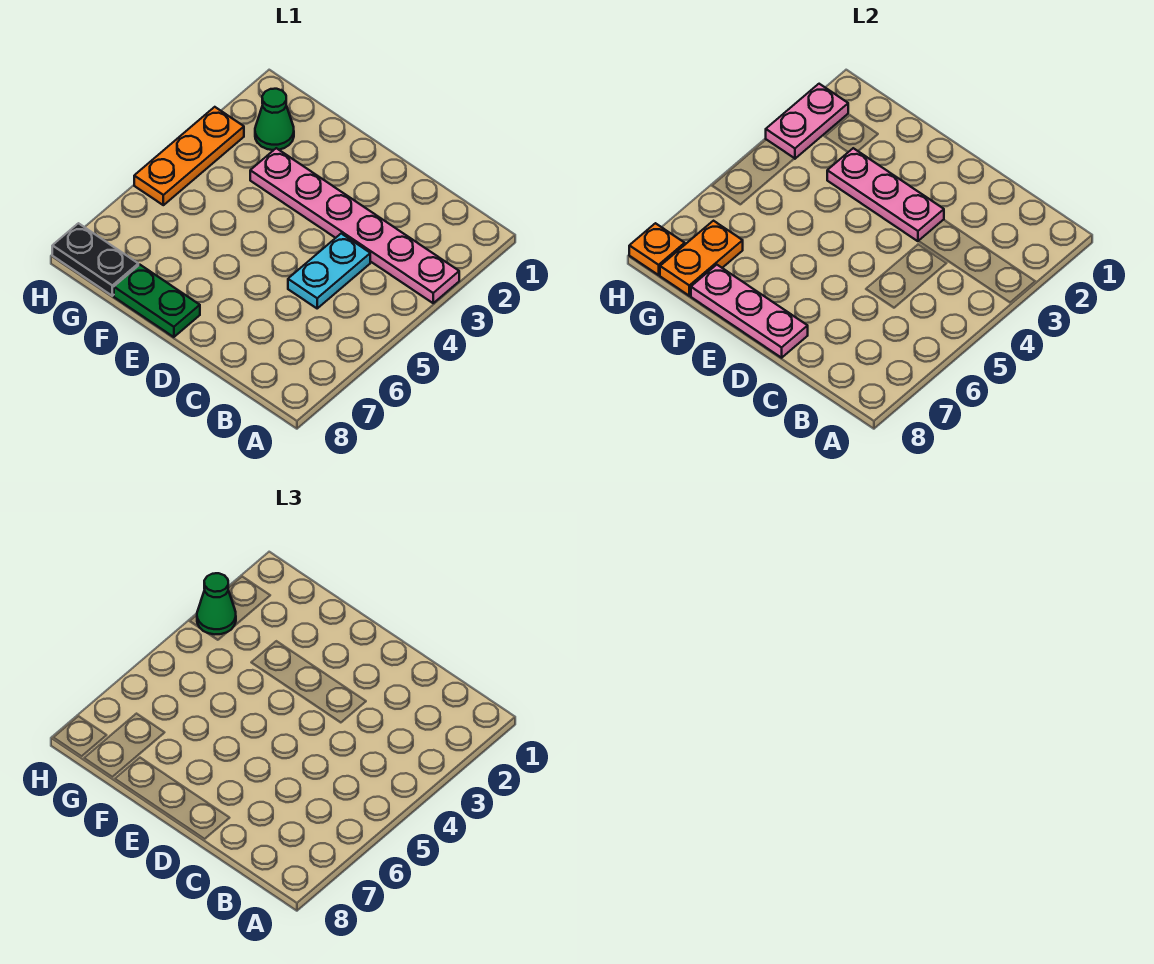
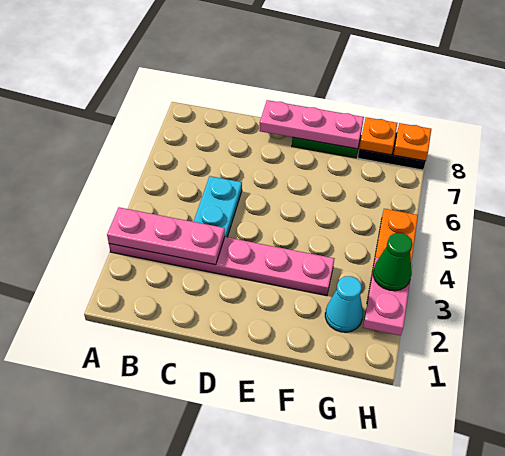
pink plate D3:F3 level 2 -> pink plate A3:C3 level 2
green cone G2 level 1 -> cyan cone G2 level 1
orange plate G7:G8 level 2 -> orange plate G8 level 2

